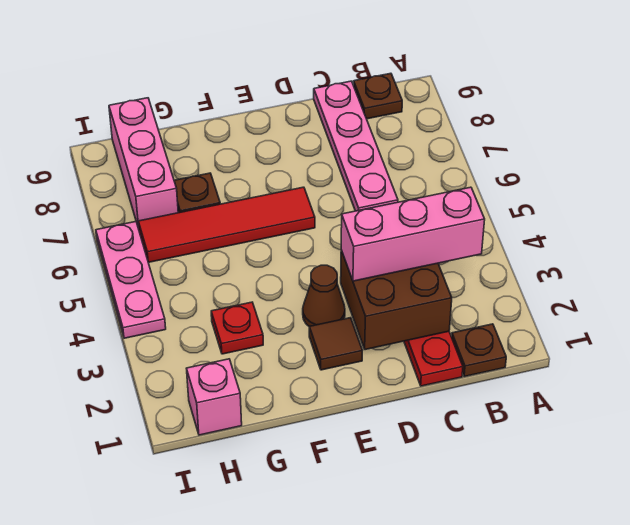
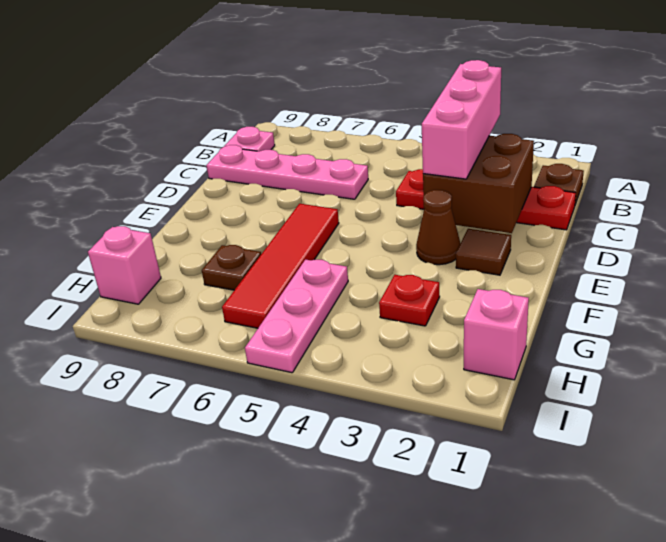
brown plate B9 level 1 -> pink plate B9 level 1
pink brick H7:H9 level 1 -> pink brick H9 level 1
pink plate I4:I6 level 1 -> pink plate G5:I5 level 1

